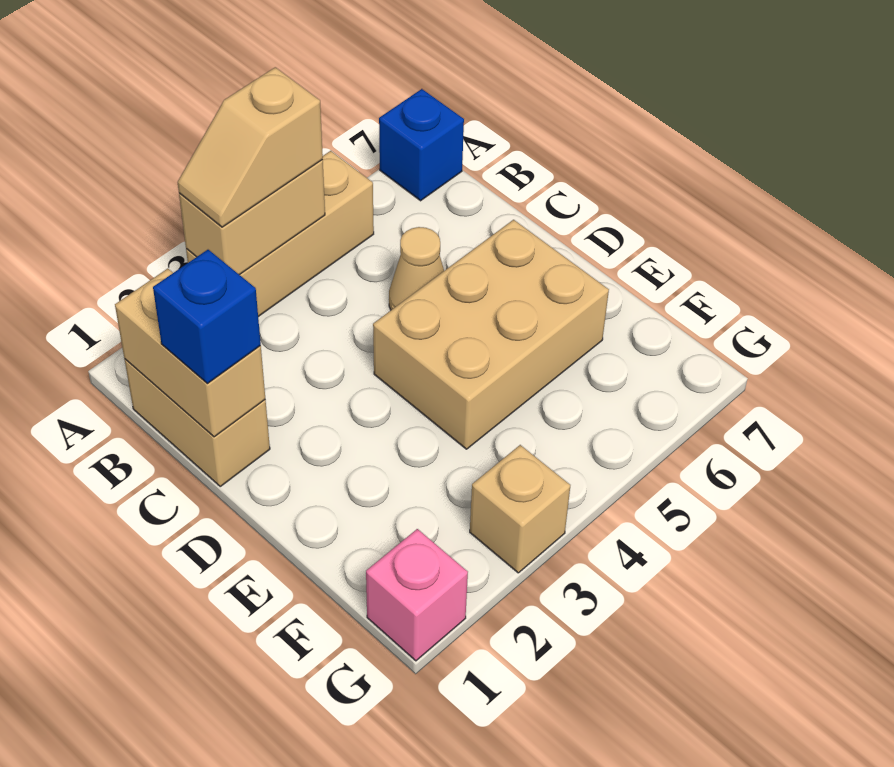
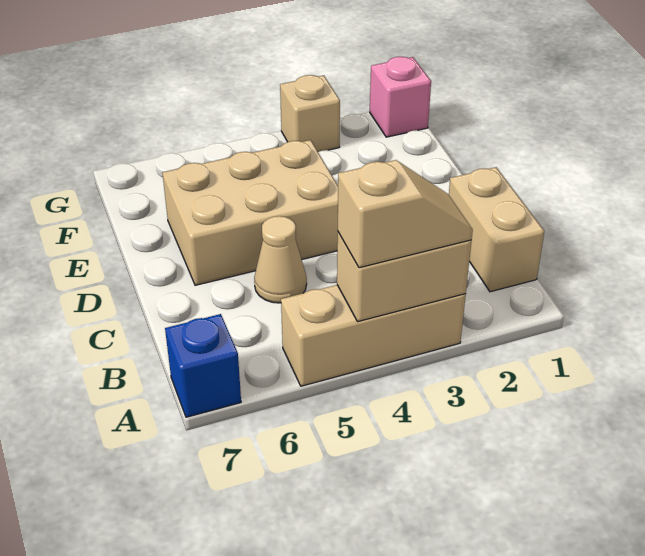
tan brick B1:C1 level 2 -> none
blue brick C1 level 3 -> none

